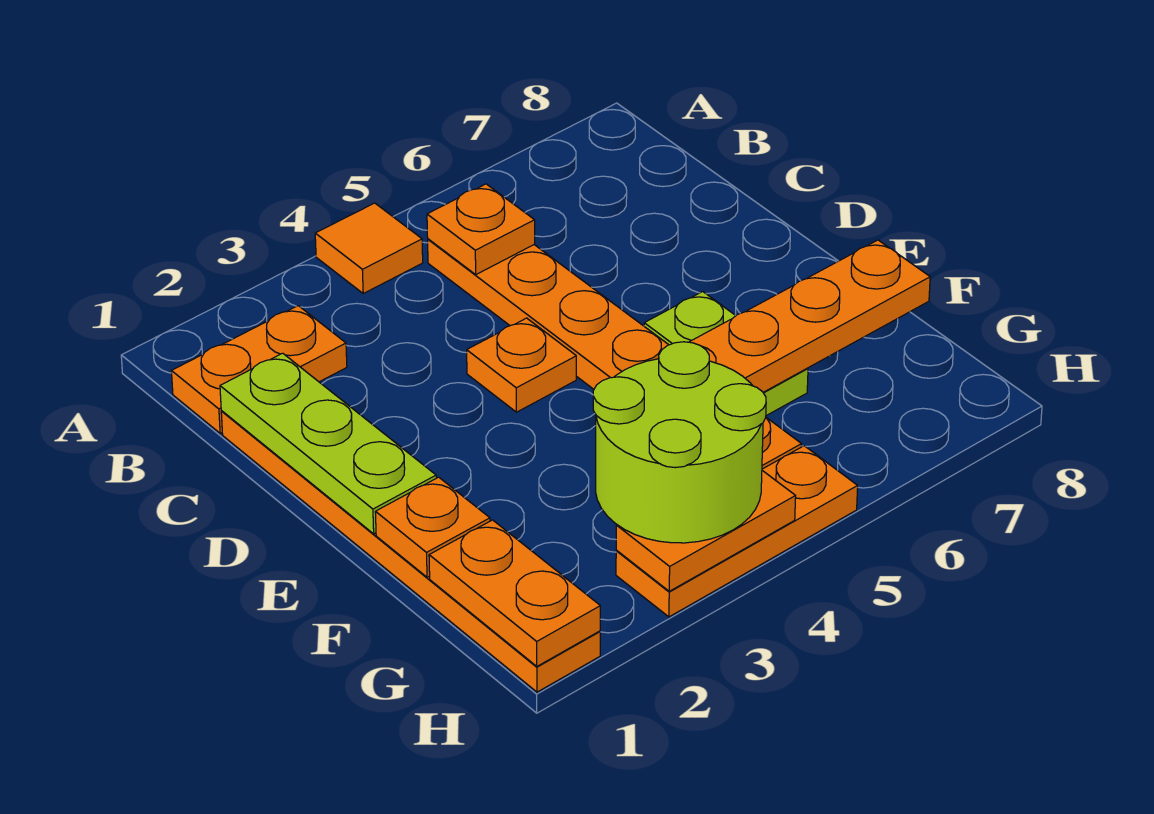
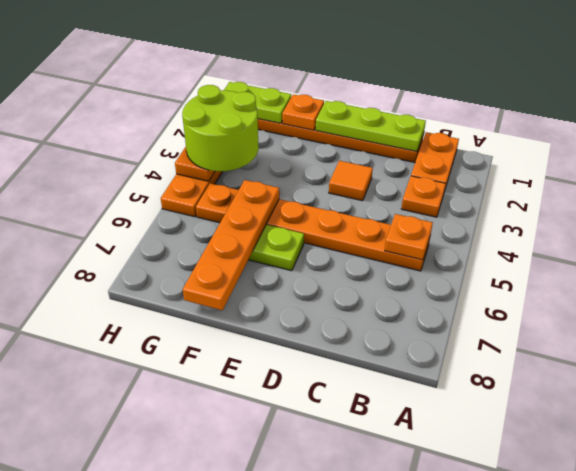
orange tile A4 level 1 -> orange tile D3 level 1
orange plate D4 level 1 -> orange plate B3 level 1
orange plate G1:H1 level 2 -> lime plate G1:H1 level 2

